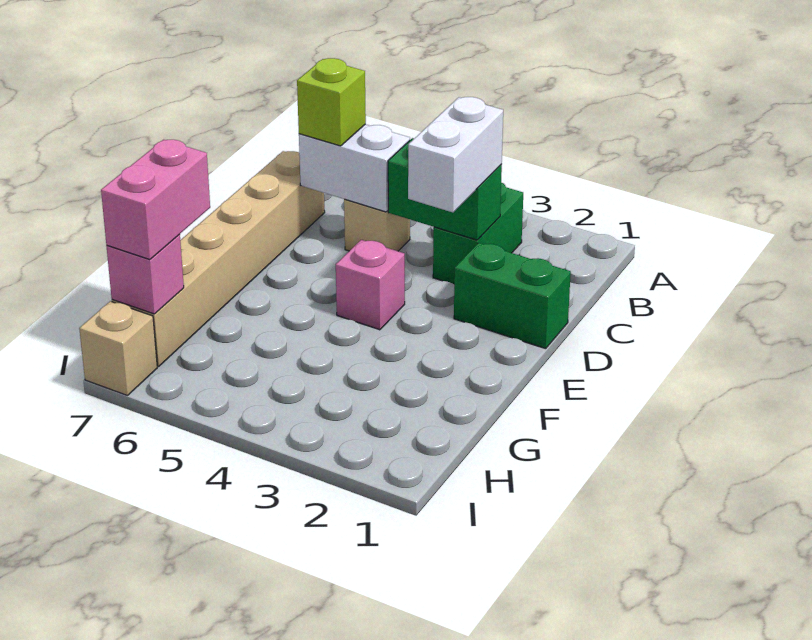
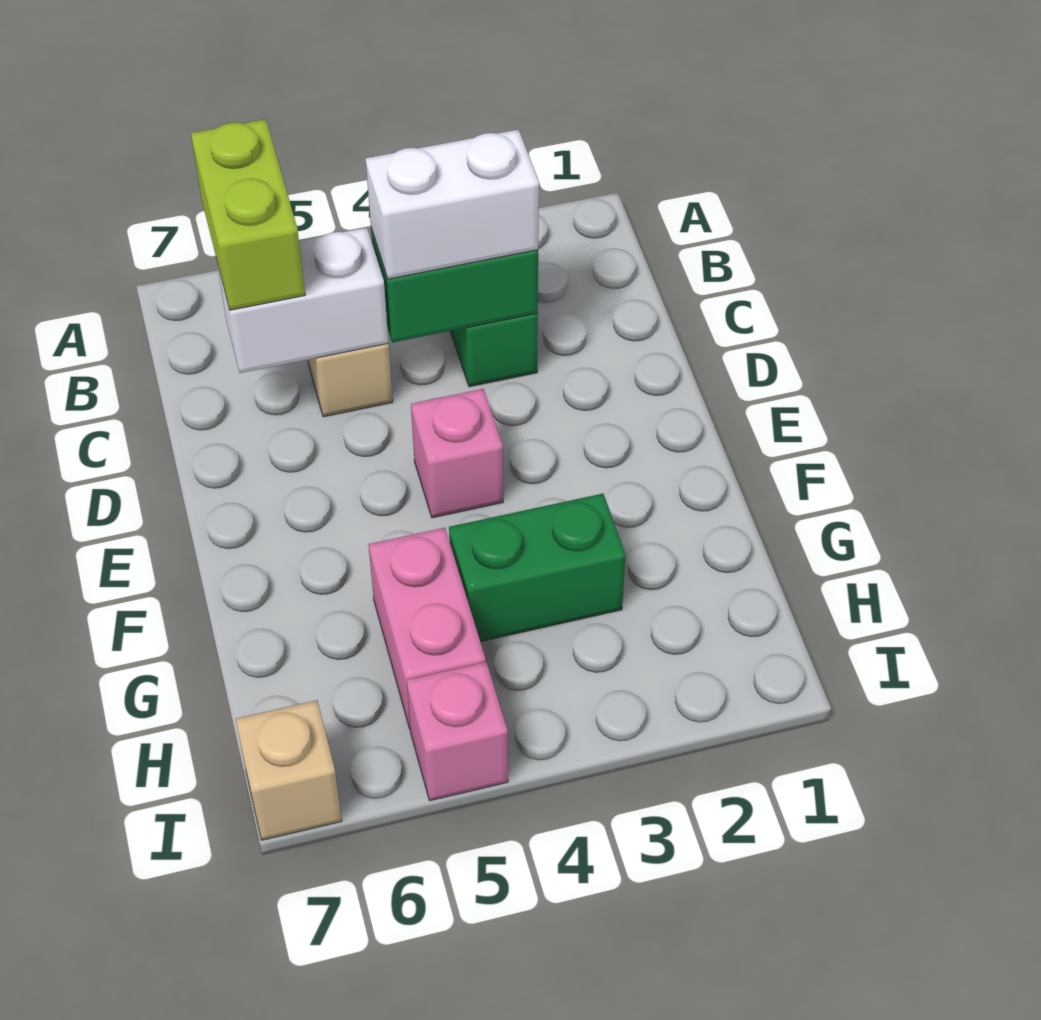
white brick C3:D3 level 3 -> white brick C3:C4 level 3
lime brick C6 level 3 -> lime brick B6:C6 level 3
tan brick C7:H7 level 1 -> none
green brick D1:D2 level 1 -> green brick G3:G4 level 1
pink brick G7:H7 level 3 -> pink brick G5:H5 level 1
pink brick H7 level 2 -> pink brick I5 level 1

